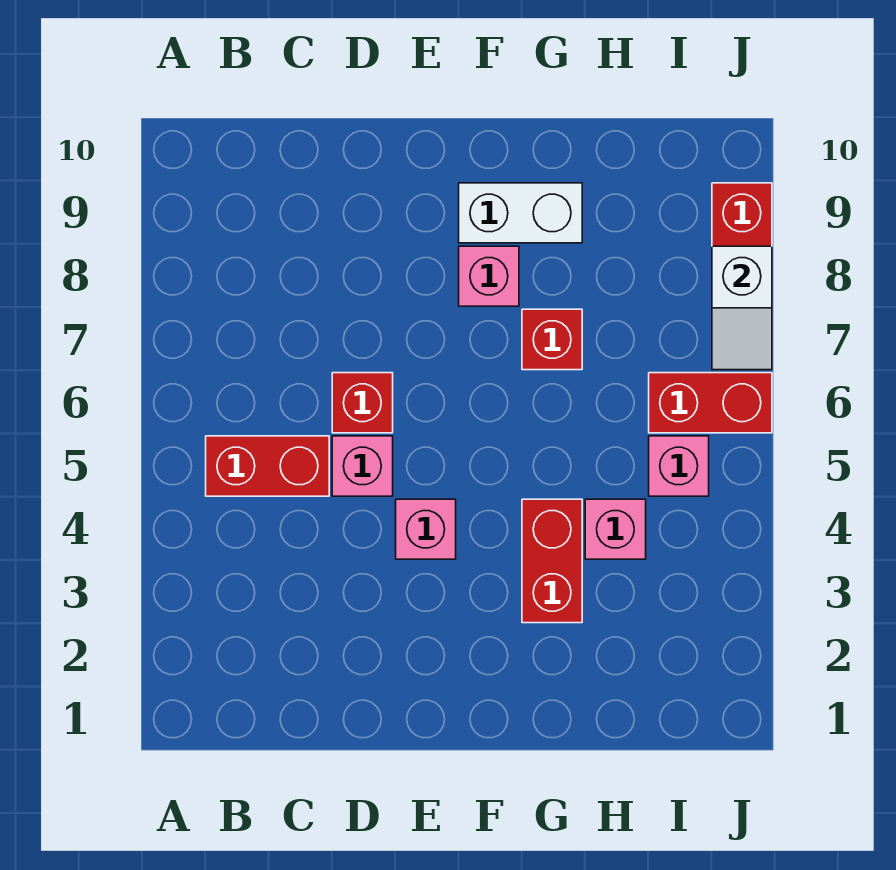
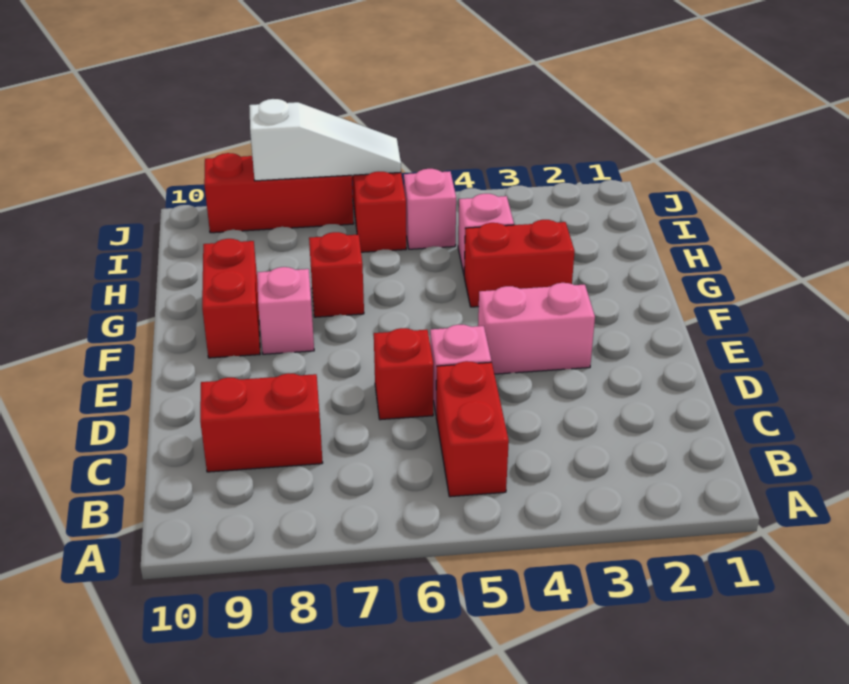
none -> red brick C8:C9 level 1
pink brick E4 level 1 -> pink brick E3:E4 level 1
white brick F9:G9 level 1 -> red brick F9:G9 level 1
white slope J7:J8 level 2 top 8 -> white slope J6:J8 level 2 top 8

